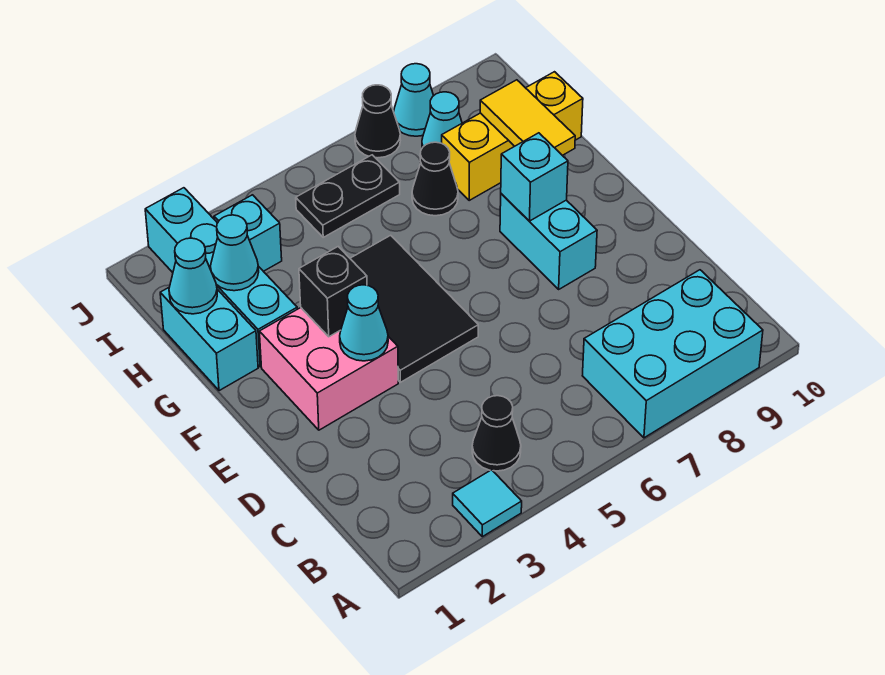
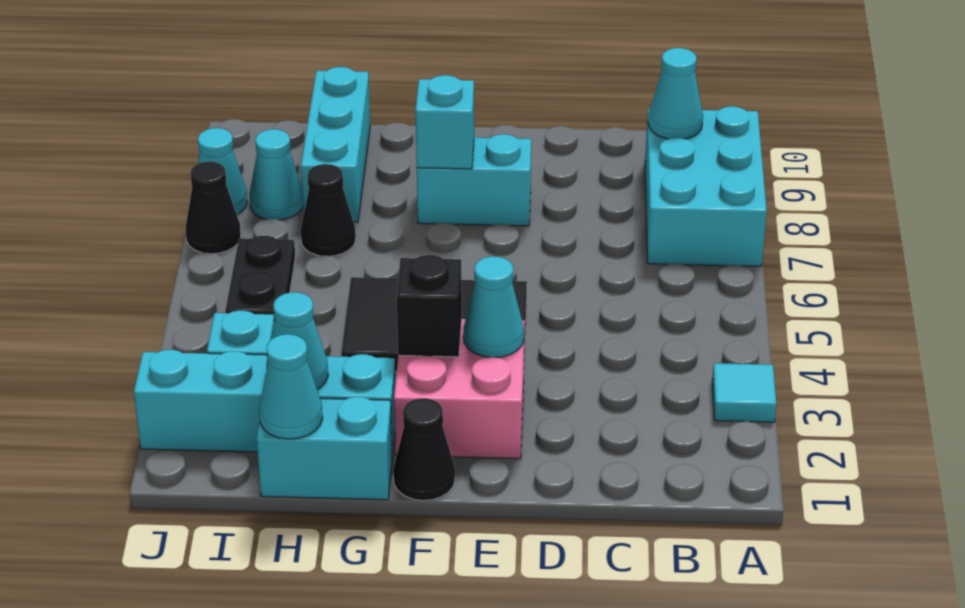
black cone B4 level 1 -> black cone F1 level 1
none -> cyan cone B9 level 2
yellow tile G9:H9 level 2 -> none
yellow brick H8:H10 level 1 -> cyan brick H8:H10 level 1

